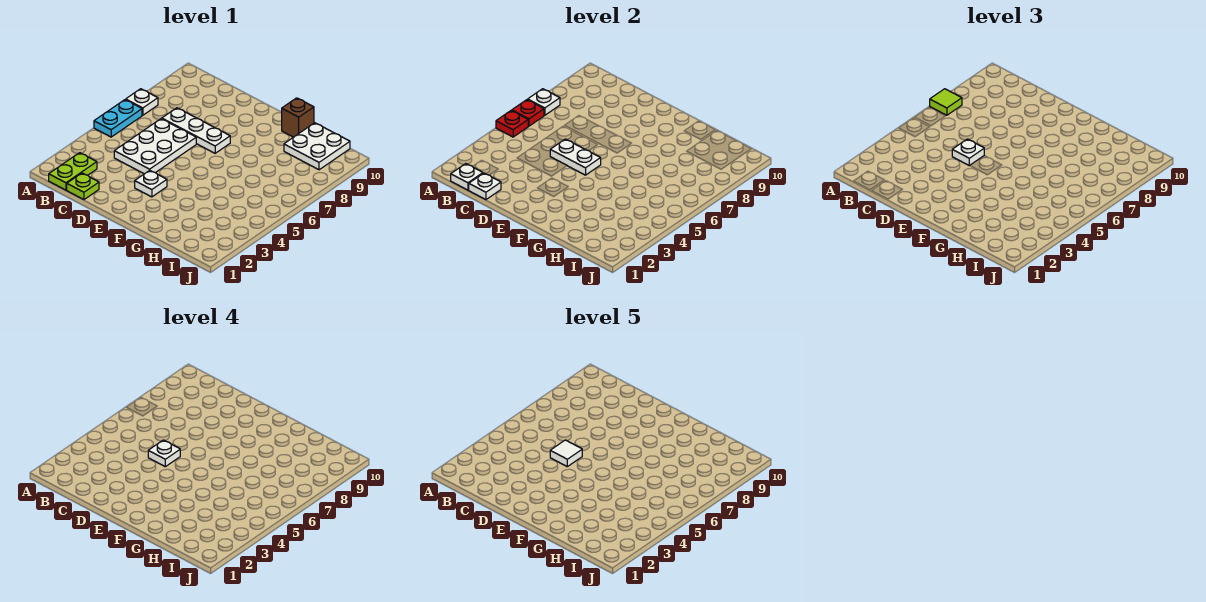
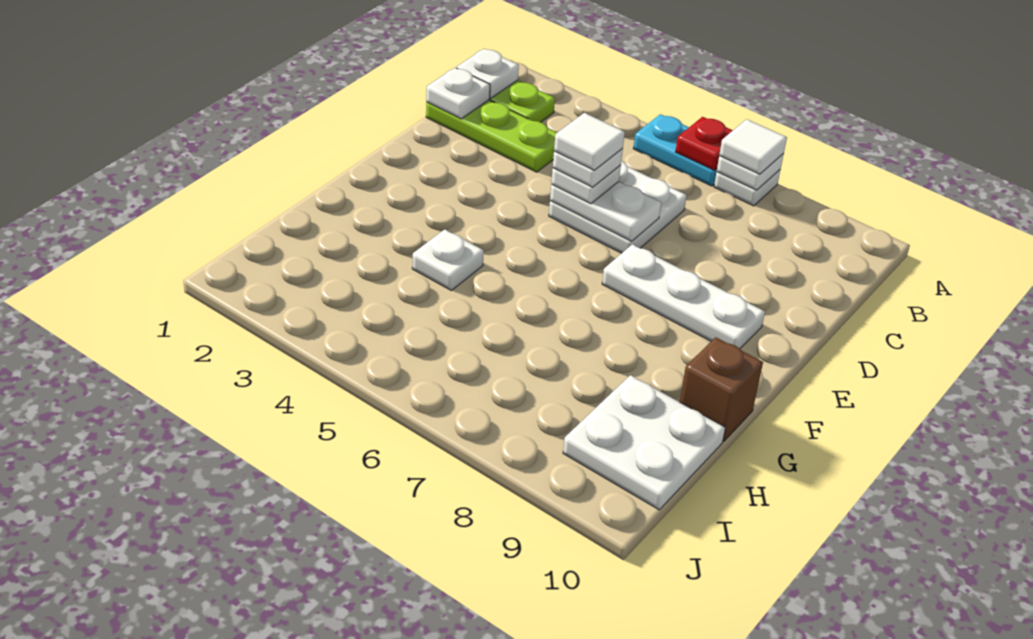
red plate A5 level 2 -> none
lime tile A7 level 3 -> white tile A7 level 3
lime plate C1 level 1 -> lime plate C1:C3 level 1
white plate C4:D6 level 1 -> white plate C5:D6 level 1
white plate C7:E7 level 1 -> white plate E7:E9 level 1
white plate D5:E5 level 2 -> white plate D5:D6 level 2
white plate E3 level 1 -> white plate G4 level 1

